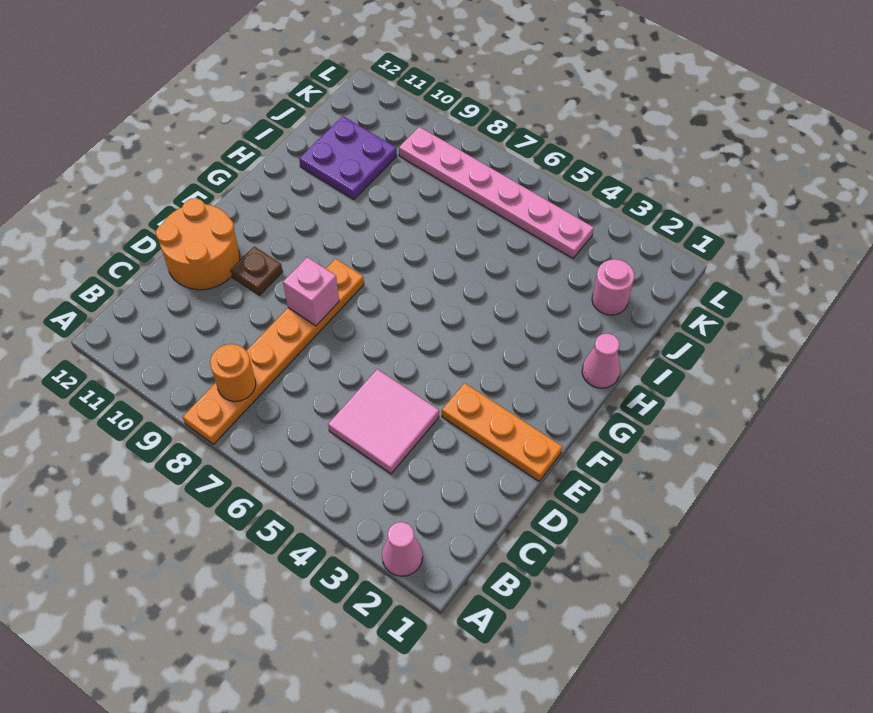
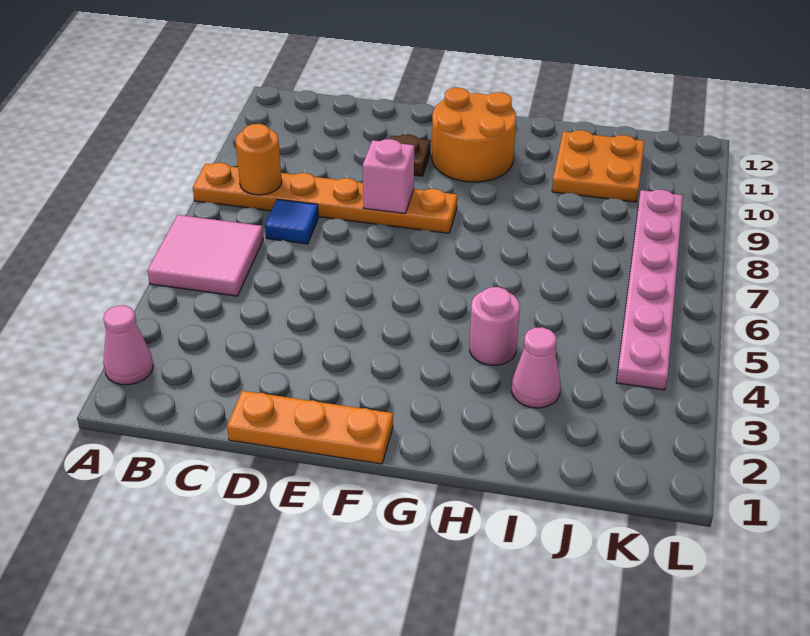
pink tile C4:D5 level 1 -> pink tile A5:B6 level 1
none -> blue tile C7 level 1
orange round brick D11:E12 level 1 -> orange round brick F10:G11 level 1
orange plate E1:E3 level 1 -> orange plate D1:F1 level 1
pink cone H1 level 1 -> pink cone I3 level 1
purple plate I10:J11 level 1 -> orange plate I10:J11 level 1
pink round brick J2 level 1 -> pink round brick H4 level 1

